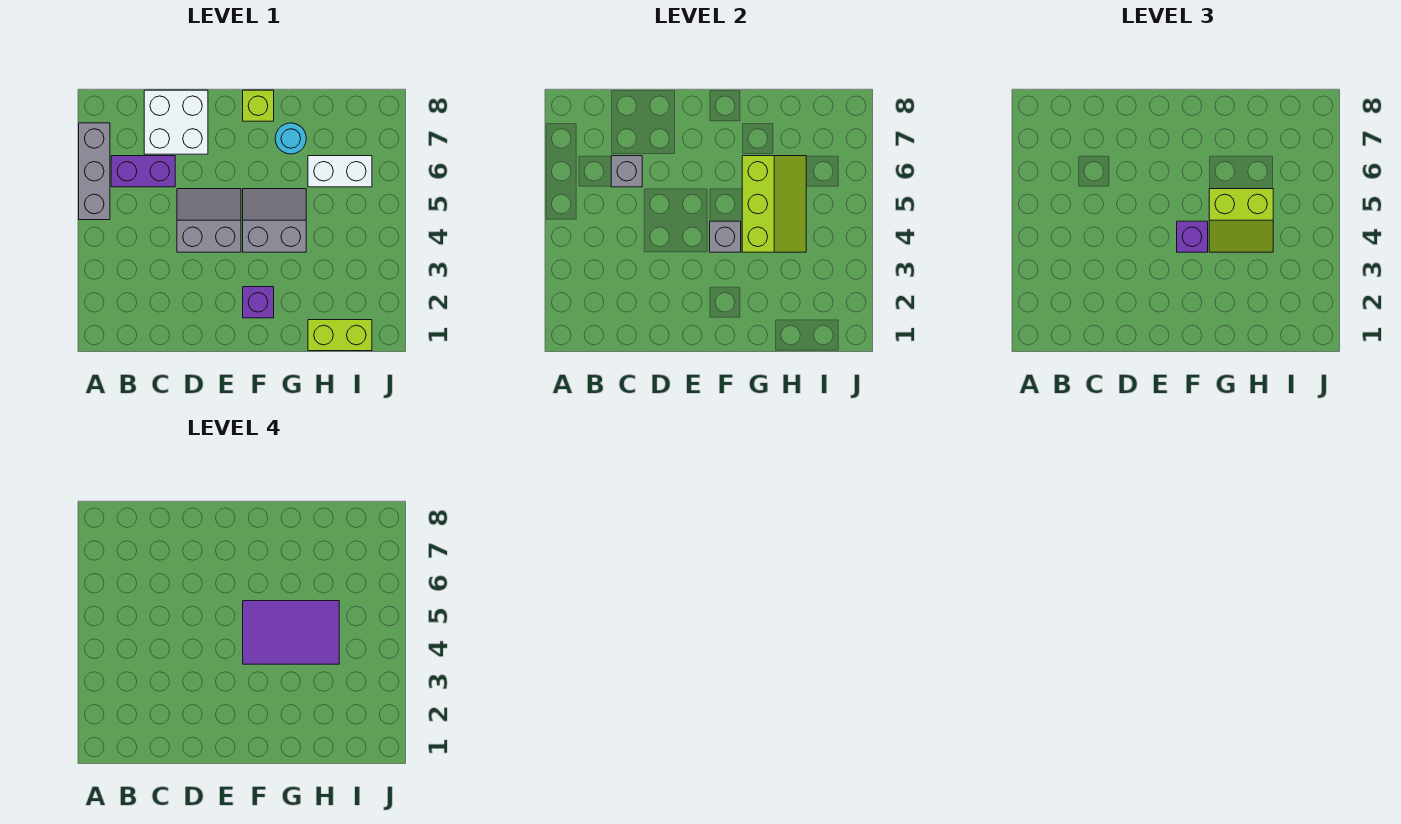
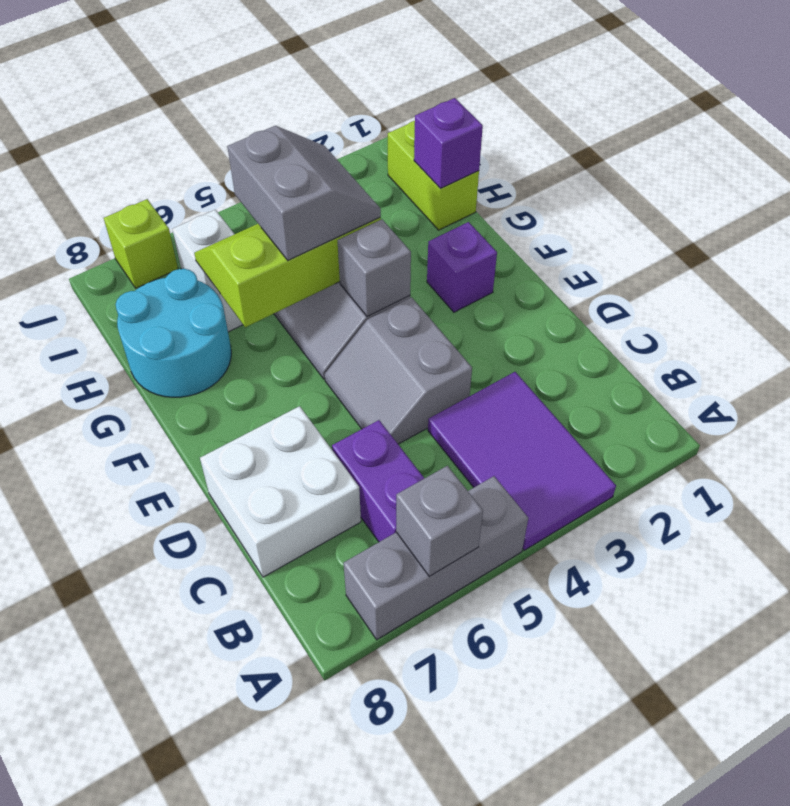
grey brick C6 level 2 -> grey brick A6 level 2
purple brick F4 level 3 -> purple brick H1 level 2
purple tile F4:H5 level 4 -> purple tile A3:C4 level 1
lime brick F8 level 1 -> lime brick J7 level 1
lime slope G4:H5 level 3 top 5 -> grey slope G4:H5 level 3 top 5
cyan round brick G7 level 1 -> cyan round brick G7:H8 level 1

